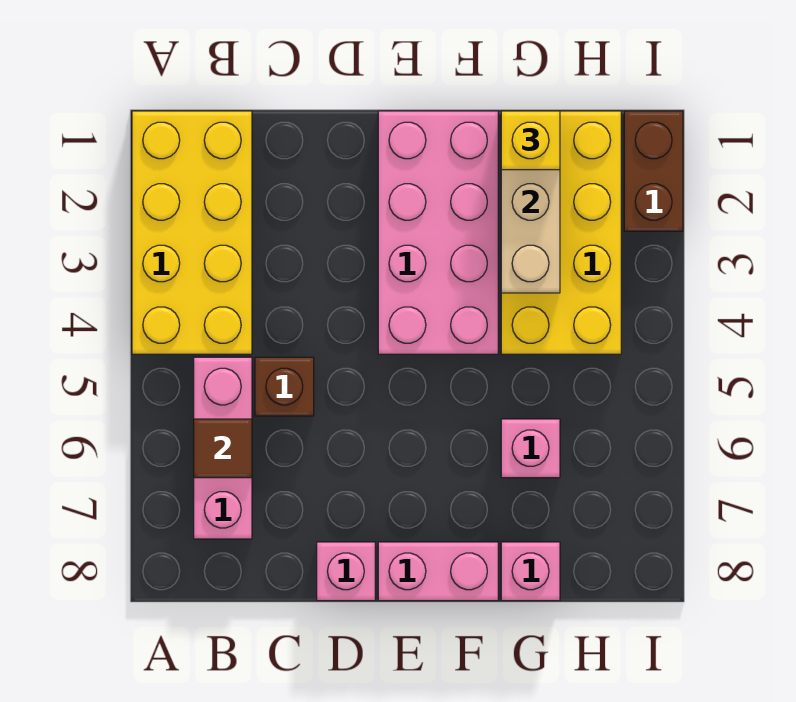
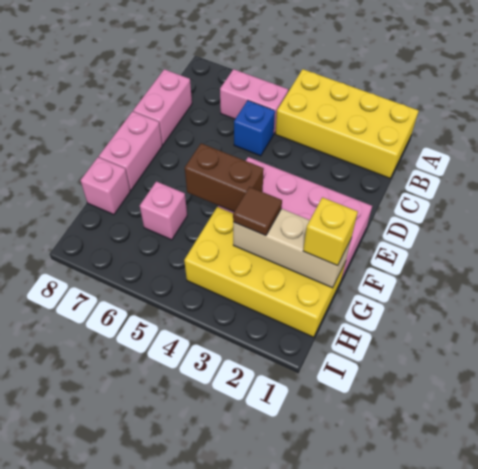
pink brick B5:B7 level 1 -> pink brick B5:B6 level 1
brown tile B6 level 2 -> brown tile G3 level 3
brown brick C5 level 1 -> blue brick C5 level 1
pink brick D8 level 1 -> pink brick C8:D8 level 1
brown brick I1:I2 level 1 -> brown brick F4:F5 level 2

